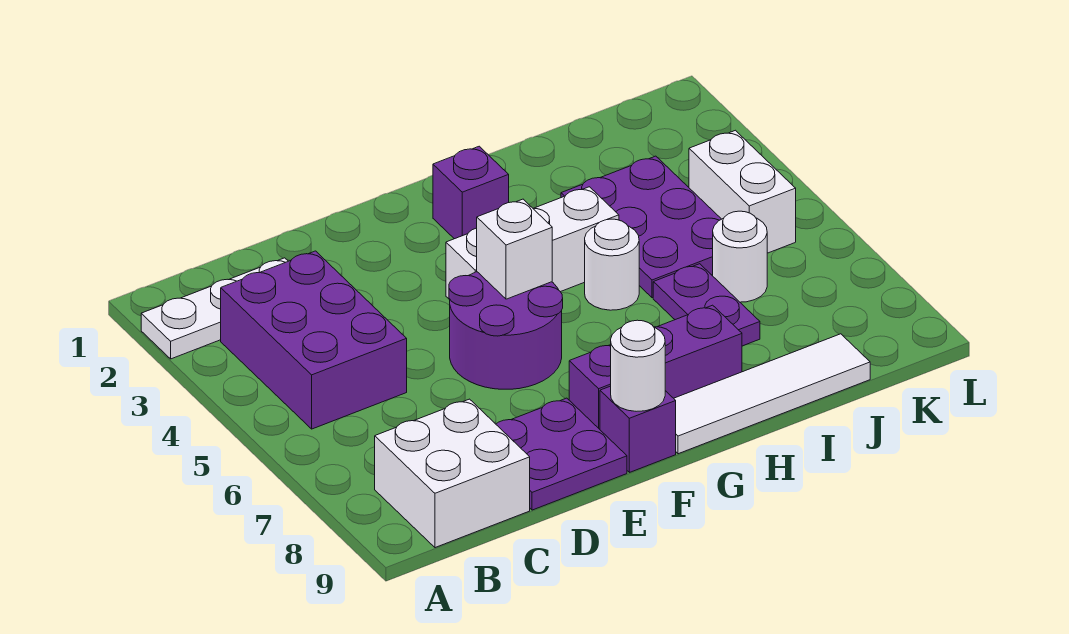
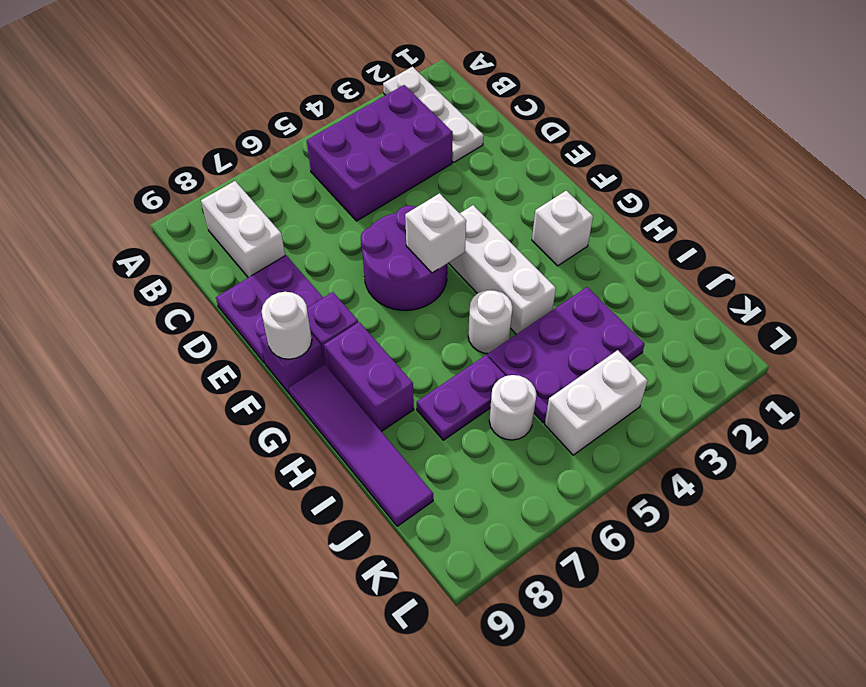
white brick B8:C9 level 1 -> white brick B8:C8 level 1
purple brick G2 level 1 -> white brick G2 level 1
white tile G9:J9 level 1 -> purple tile G9:J9 level 1

